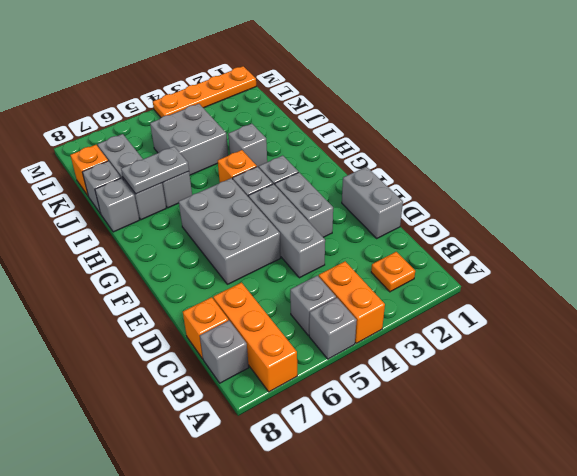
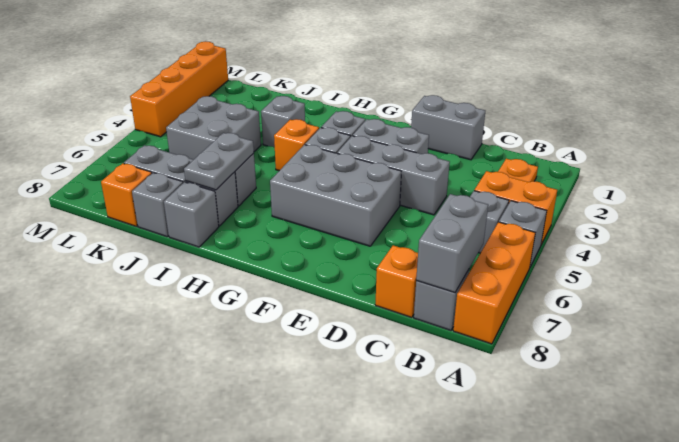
orange brick A7:C7 level 1 -> orange brick A6:A8 level 1
none -> grey brick B7:B8 level 2
orange plate M1:M4 level 1 -> orange brick M1:M4 level 1

